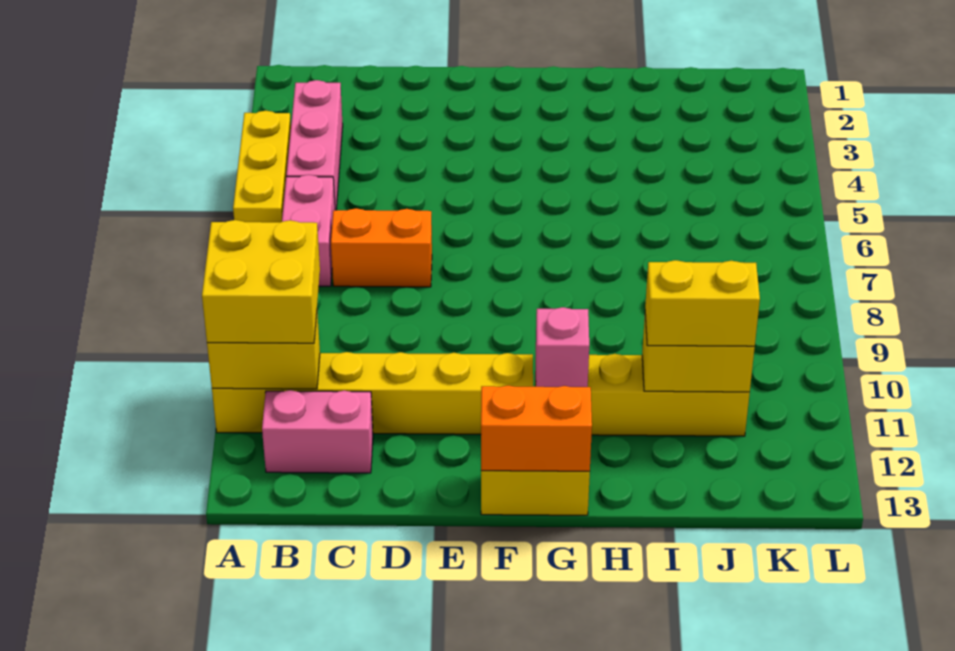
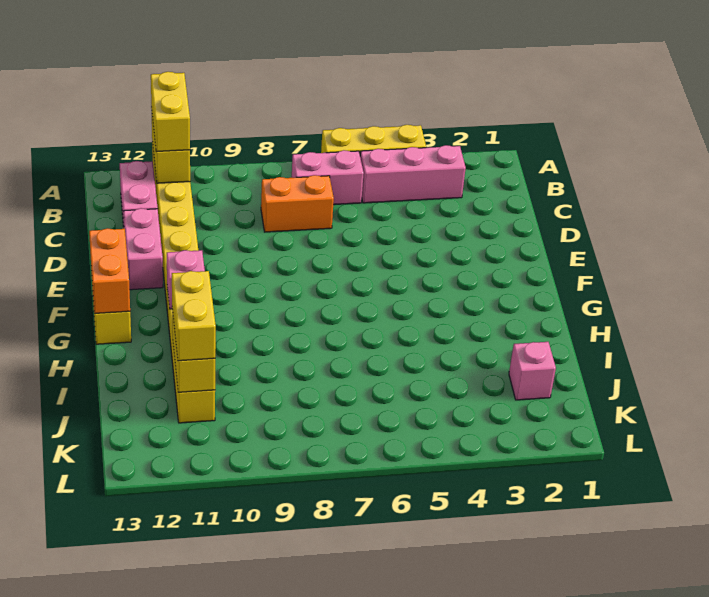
yellow brick A10:B11 level 3 -> yellow brick A11:B11 level 3
orange brick C7:D7 level 1 -> orange brick C7:C8 level 1
none -> pink brick D12:E12 level 1
none -> pink brick J2 level 1

